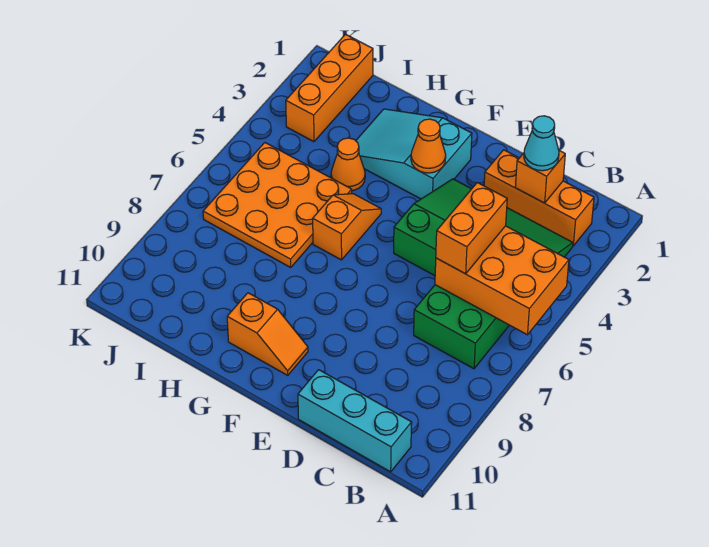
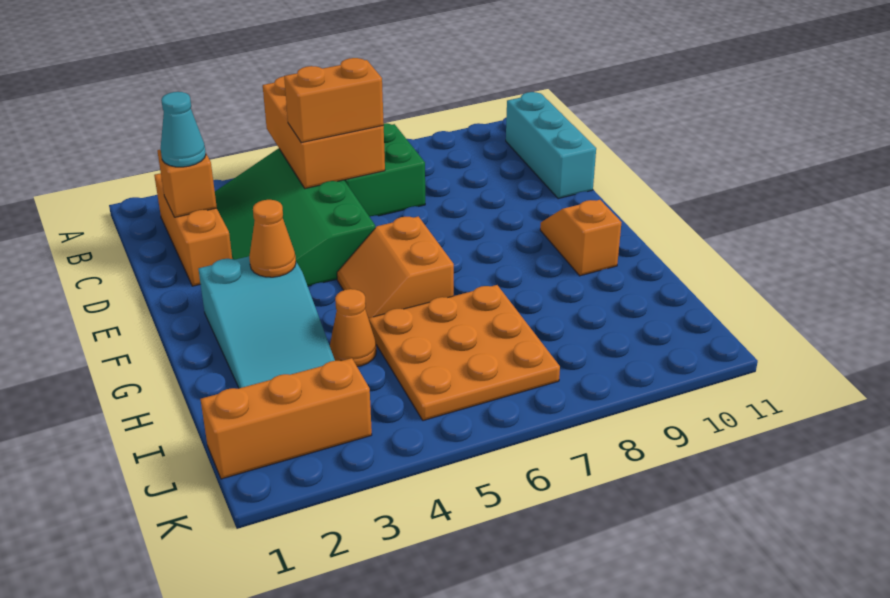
orange slope G5:G6 level 1 top 6 -> orange slope F5:G6 level 1 top 6

